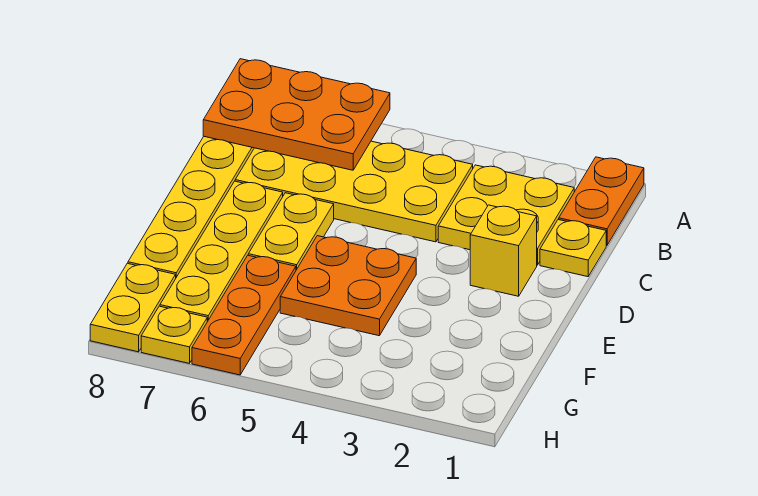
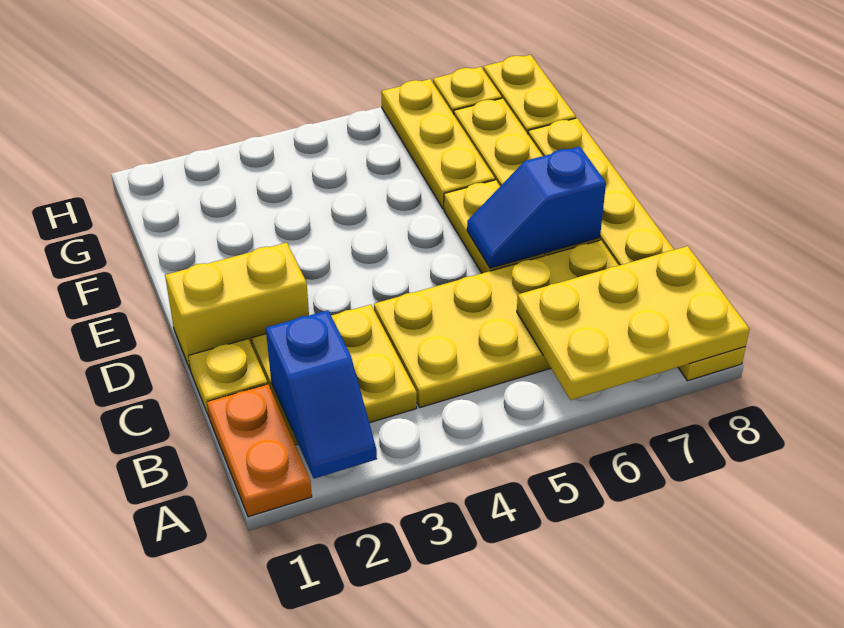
none -> blue slope A2:B2 level 2 top B
orange plate A6:B8 level 2 -> yellow plate A6:B8 level 2
yellow brick D2 level 1 -> yellow brick D1:D2 level 1
none -> blue slope D6:D7 level 2 top 7
orange plate E4:F5 level 1 -> none
orange plate F6:H6 level 1 -> yellow plate F6:H6 level 1

